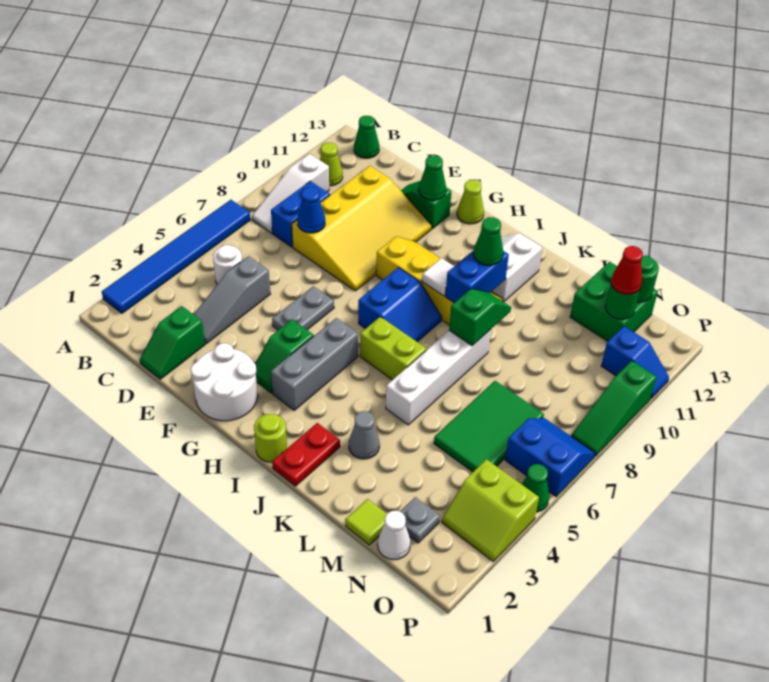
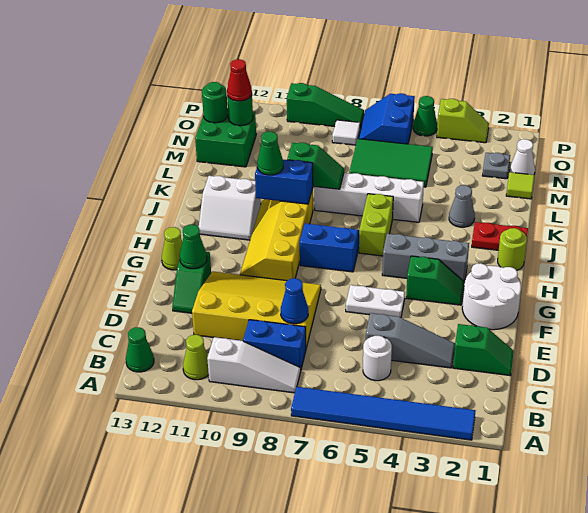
grey plate F5:F6 level 1 -> white plate F5:F6 level 1
white tile I9 level 2 -> white tile O8 level 1
green slope K8:K9 level 2 top 8 -> green slope K8:K9 level 2 top 9
lime slope O3:P4 level 1 top 4 -> lime slope P3:P4 level 1 top 4
blue slope O11:P11 level 1 top O -> none

